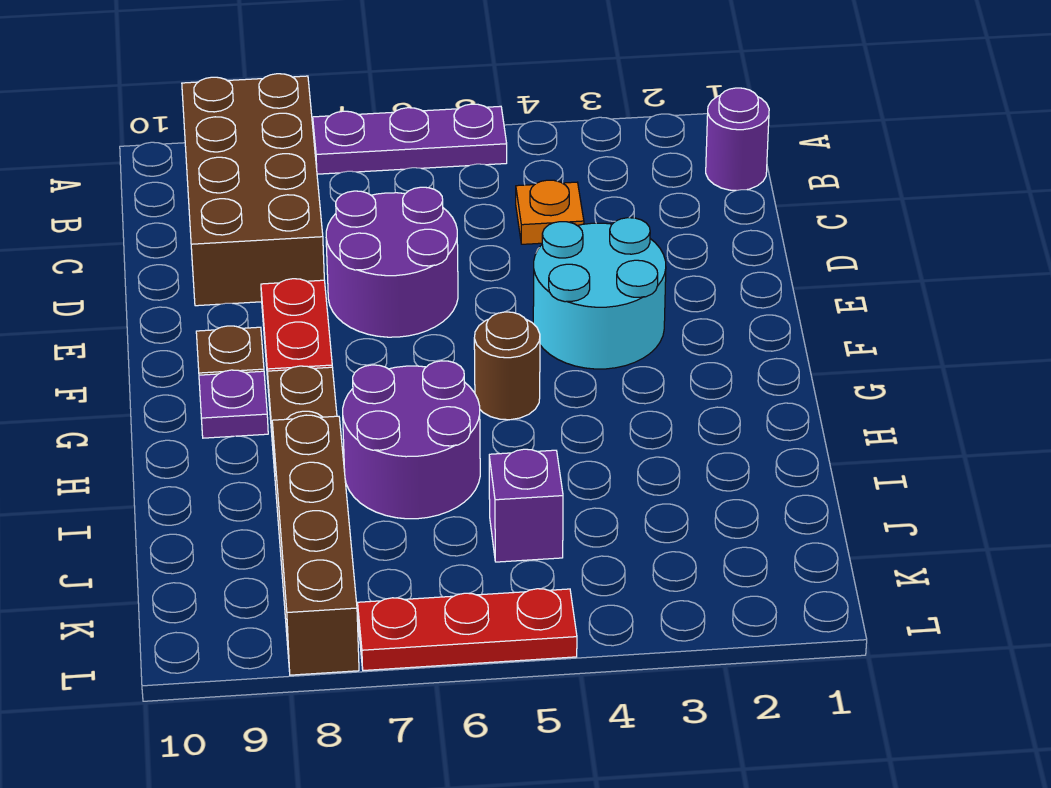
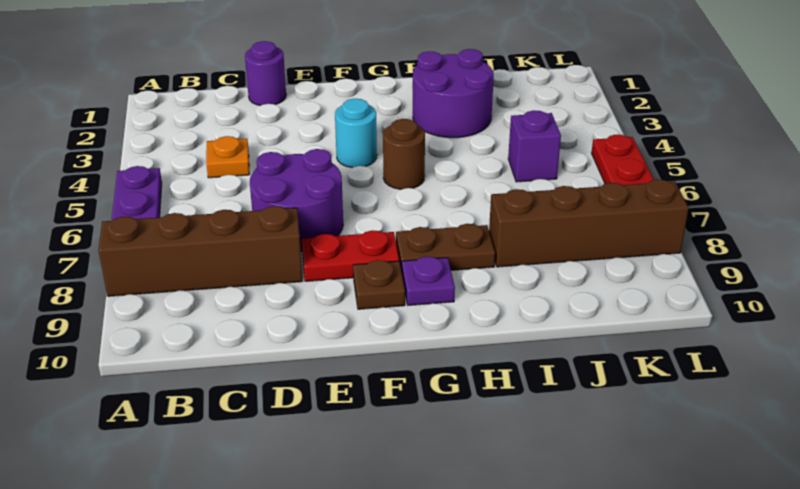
brown brick A8:D9 level 1 -> brown brick A8:D8 level 1
purple round brick B1 level 1 -> purple round brick D1 level 1
cyan round brick E3:F4 level 1 -> cyan round brick F4 level 1
purple round brick H6:I7 level 1 -> purple round brick H2:I3 level 1

